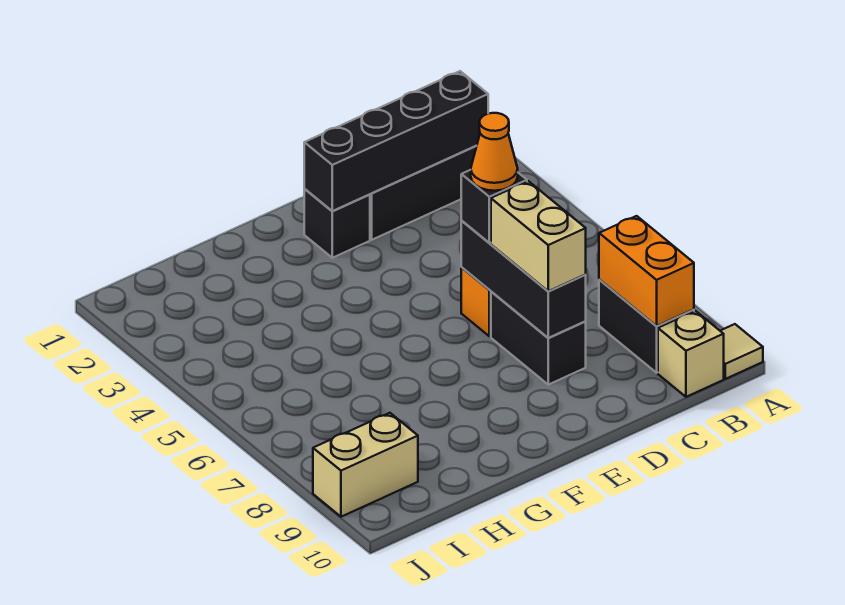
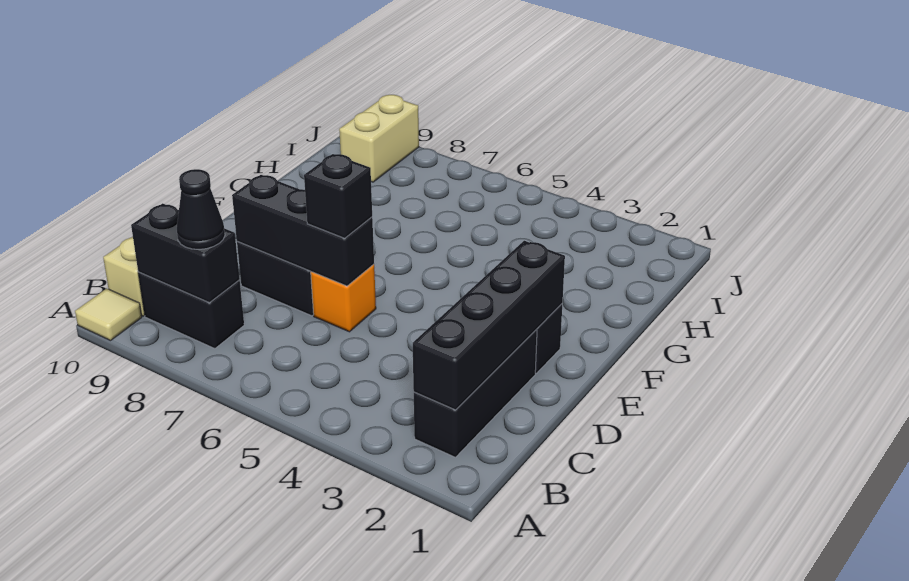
orange brick B8:B9 level 2 -> black brick B8:B9 level 2
none -> black cone B8 level 3
orange cone D6 level 4 -> none
tan brick D7:D8 level 3 -> none

